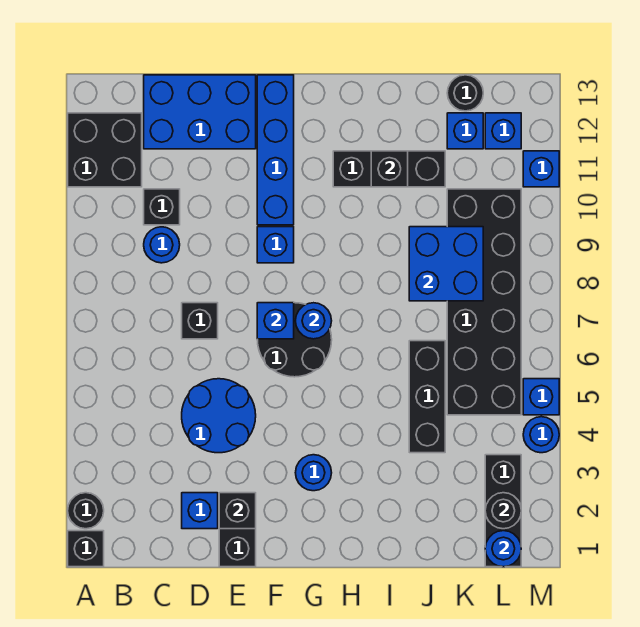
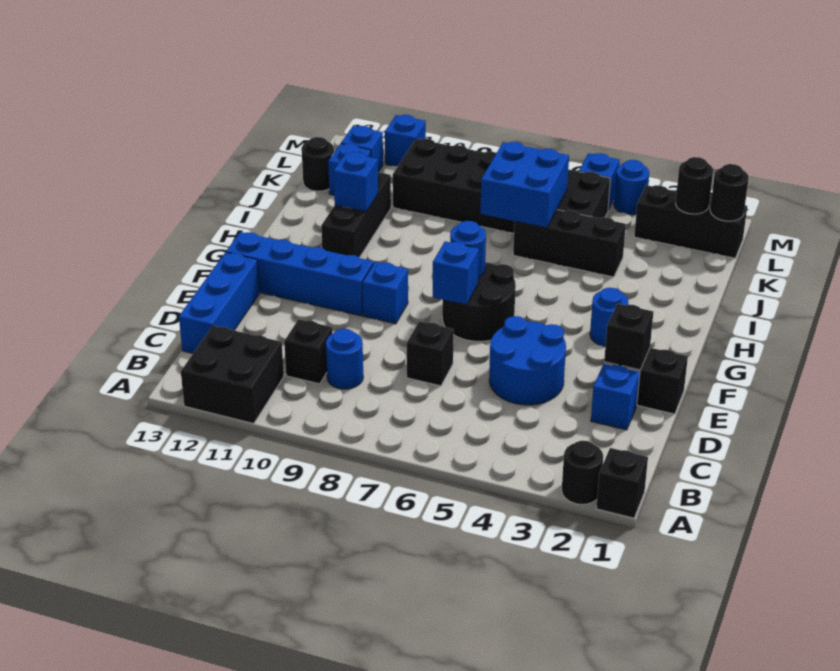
blue brick C12:E13 level 1 -> blue brick C13:E13 level 1
black brick I11 level 2 -> blue brick I11 level 2
blue brick J8:K9 level 2 -> blue brick J6:K7 level 2
blue round brick L1 level 2 -> black round brick L1 level 2

